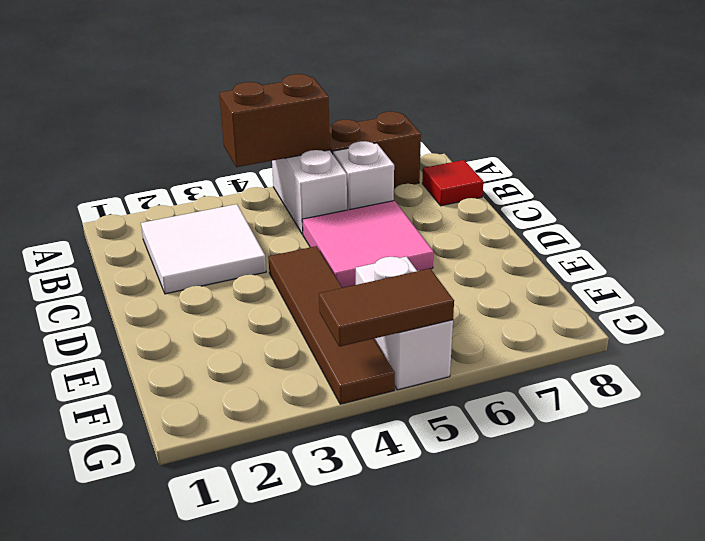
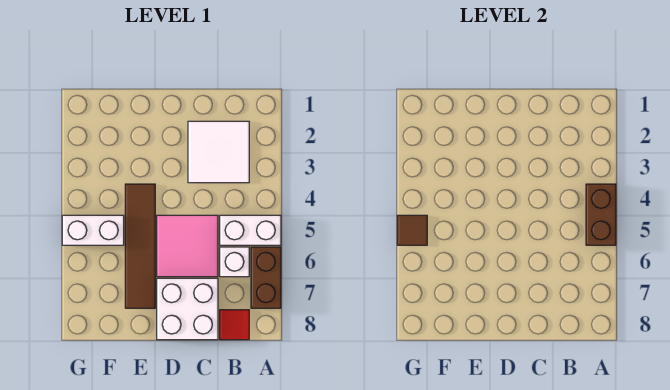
none -> white brick C7:D8 level 1
brown tile D4:G4 level 1 -> brown tile E4:E7 level 1
brown tile G4:G5 level 2 -> brown tile G5 level 2

